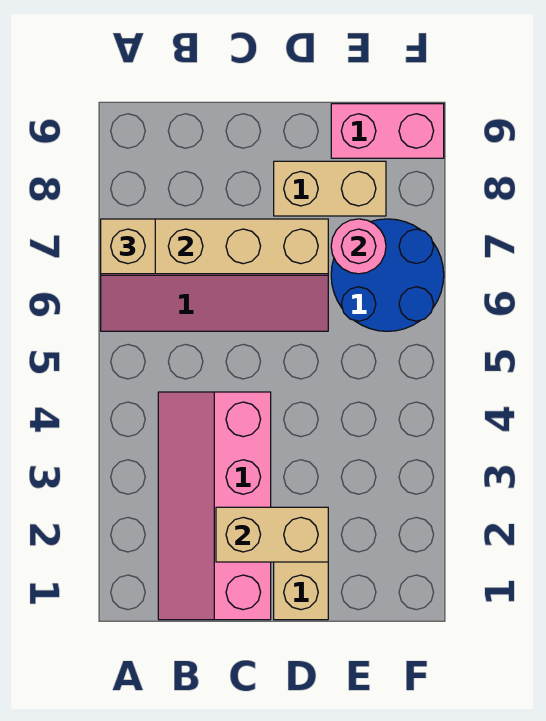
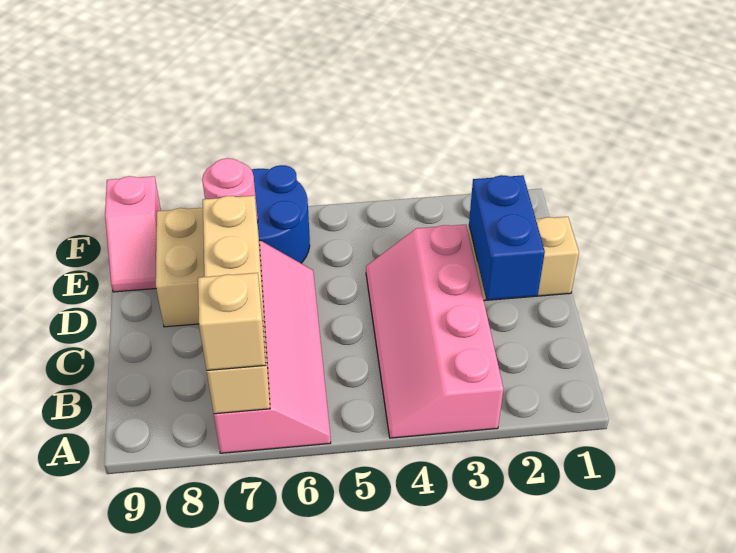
pink slope B1:C4 level 1 top C -> pink slope A3:D4 level 1 top 3
tan brick C2:D2 level 2 -> blue brick C2:D2 level 2
pink brick E9:F9 level 1 -> pink slope E9:F9 level 1 top F

